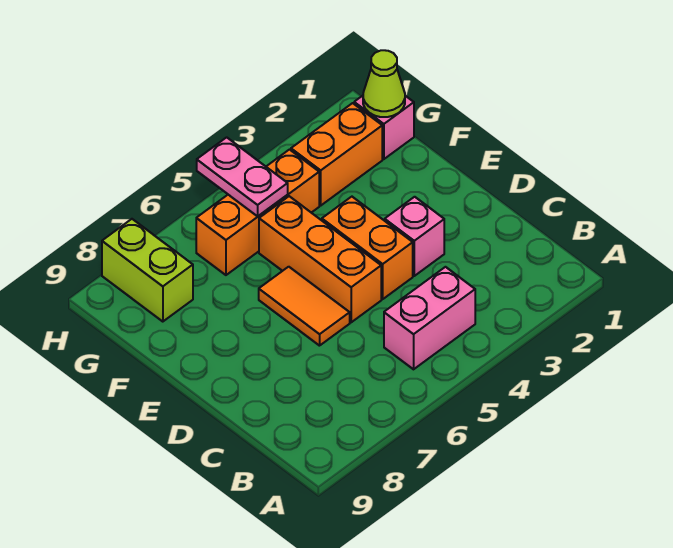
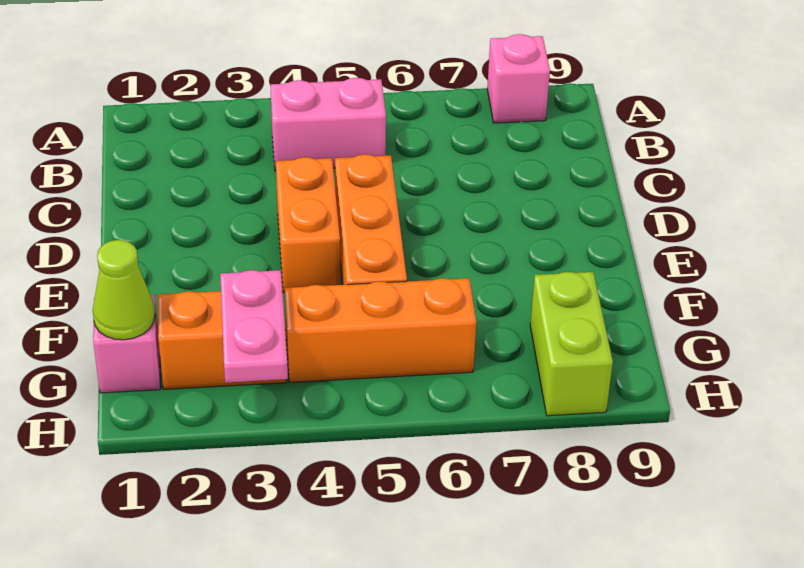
pink brick D3 level 1 -> pink brick A8 level 1
orange tile D6:E6 level 1 -> none
pink plate G5:H5 level 2 -> pink plate G3:H3 level 2

